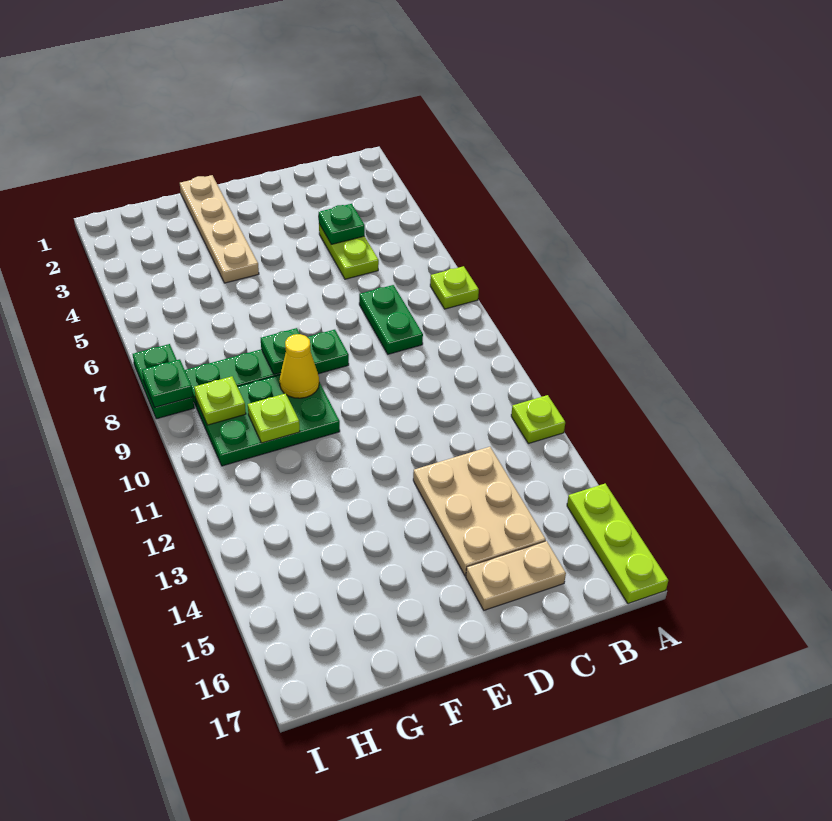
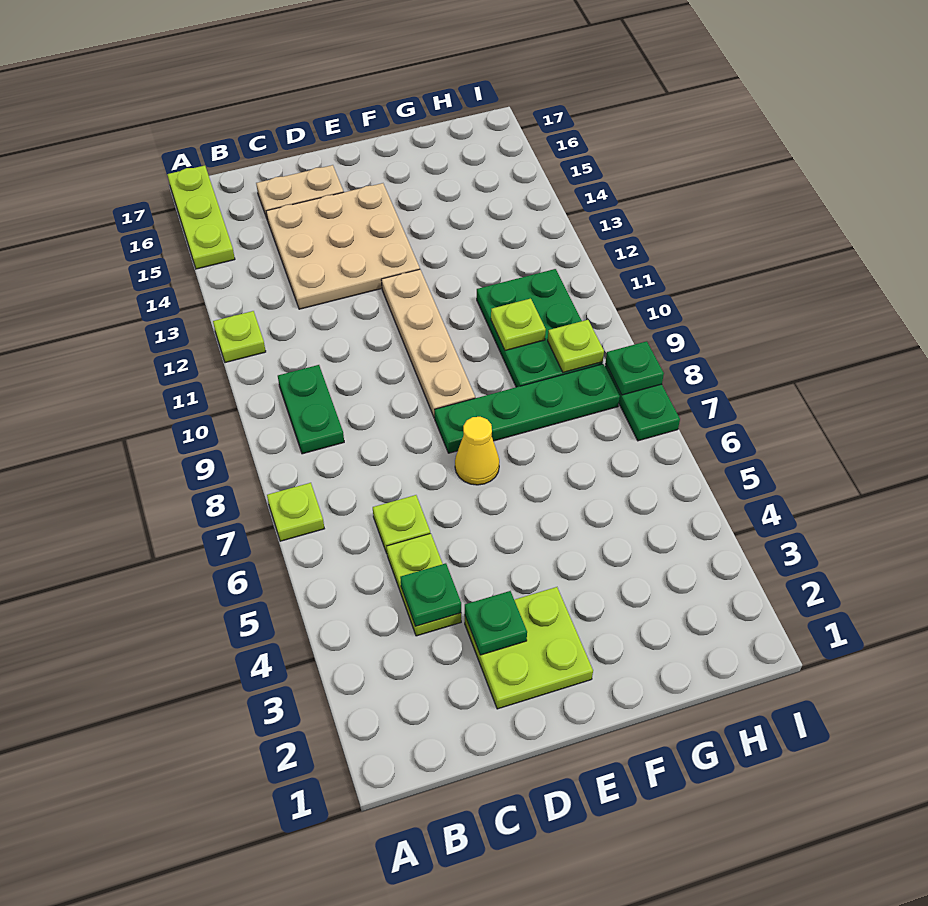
none -> lime plate C6 level 1
green plate C7:C8 level 1 -> green plate B9:B10 level 1
tan plate C13:D15 level 1 -> tan plate C13:E15 level 1
none -> lime plate D2:E3 level 1
tan plate F1:F4 level 1 -> tan plate E9:E12 level 1
green plate F8 level 2 -> green plate D3 level 2
green plate F9:H10 level 1 -> green plate G9:H11 level 1
yellow cone F9 level 2 -> yellow cone E7 level 1

